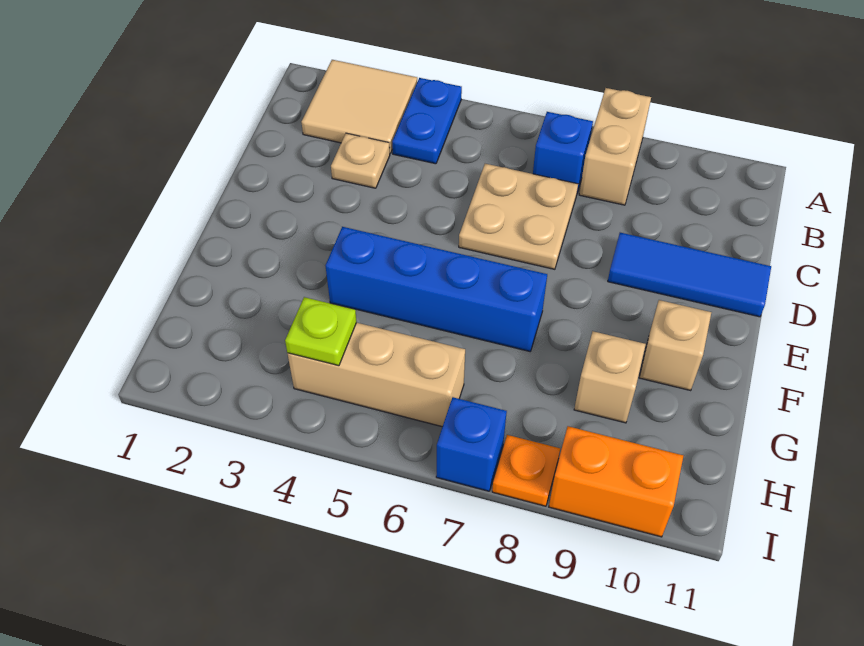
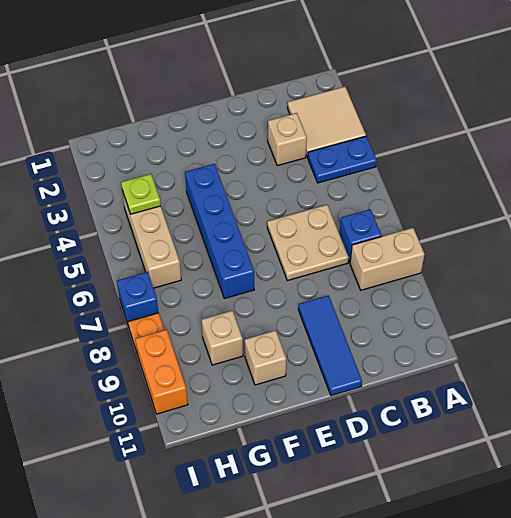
tan plate C3 level 1 -> tan brick C3 level 1

